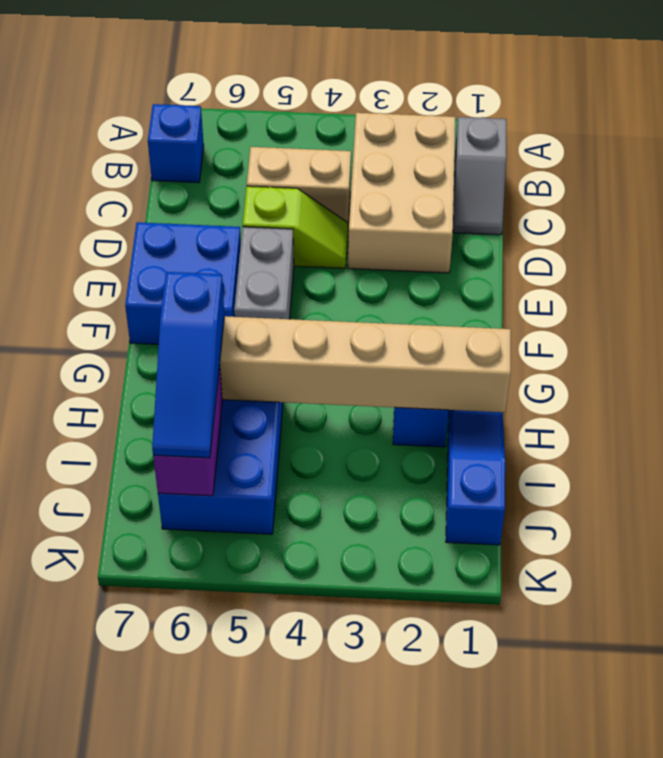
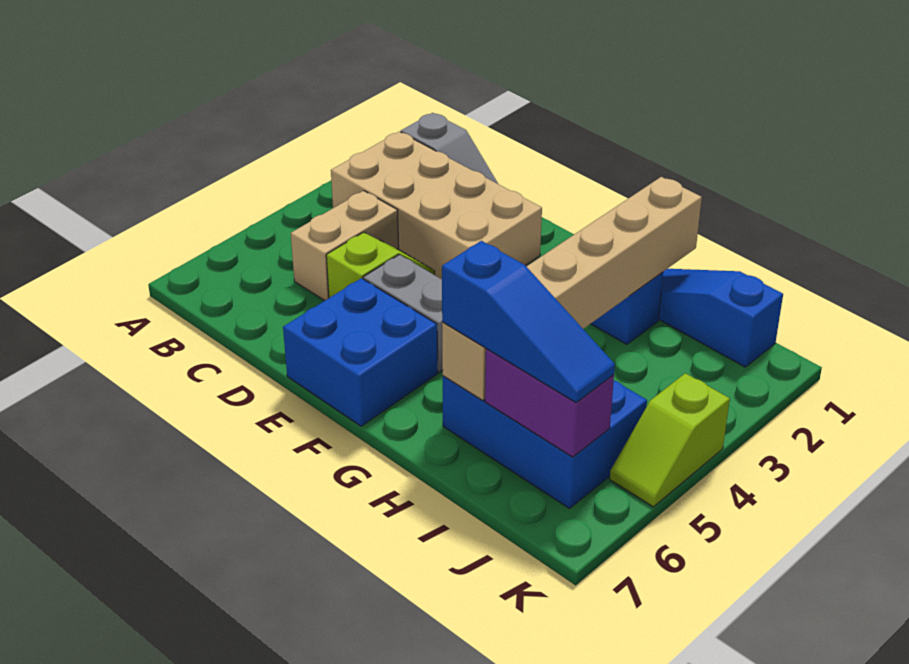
tan brick B2:D3 level 1 -> tan brick B2:E3 level 1
blue brick B7 level 1 -> none
none -> lime slope K4:K5 level 1 top 4

